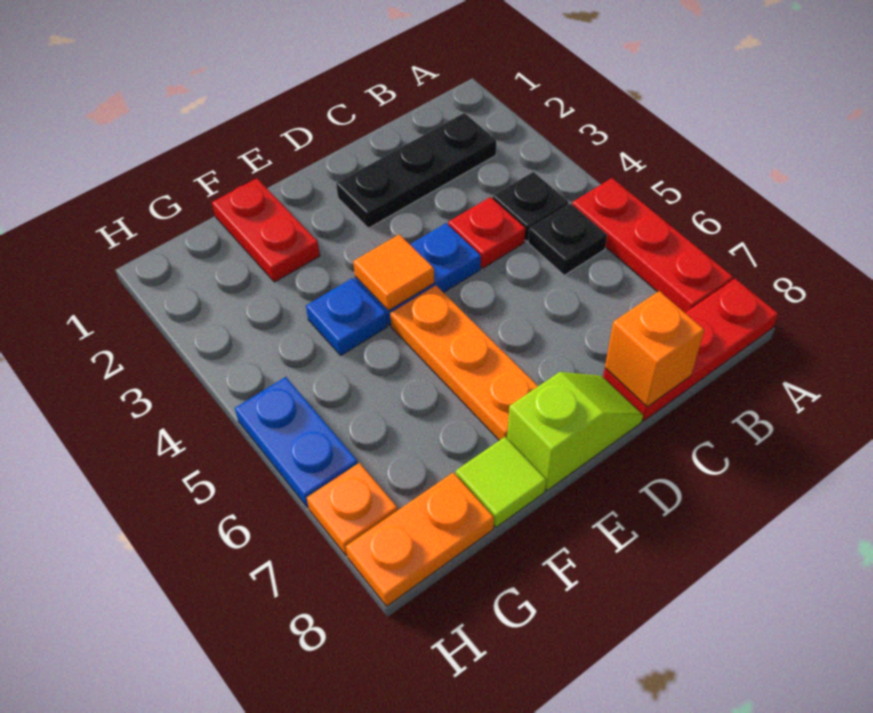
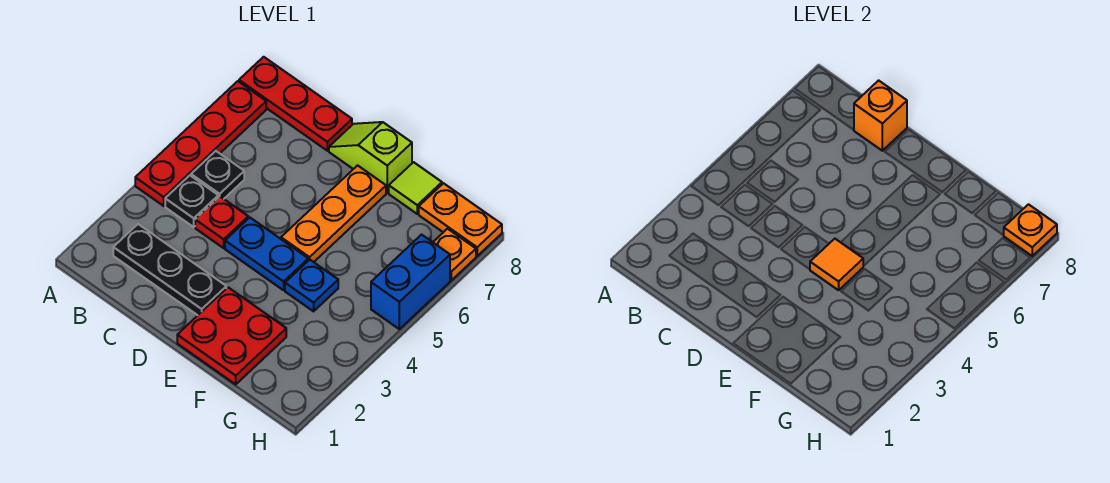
red plate A5:A7 level 1 -> red plate A4:A7 level 1
red plate F1:F2 level 1 -> red plate E1:F2 level 1
blue plate H5:H6 level 1 -> blue brick H5:H6 level 1
none -> orange plate H8 level 2

